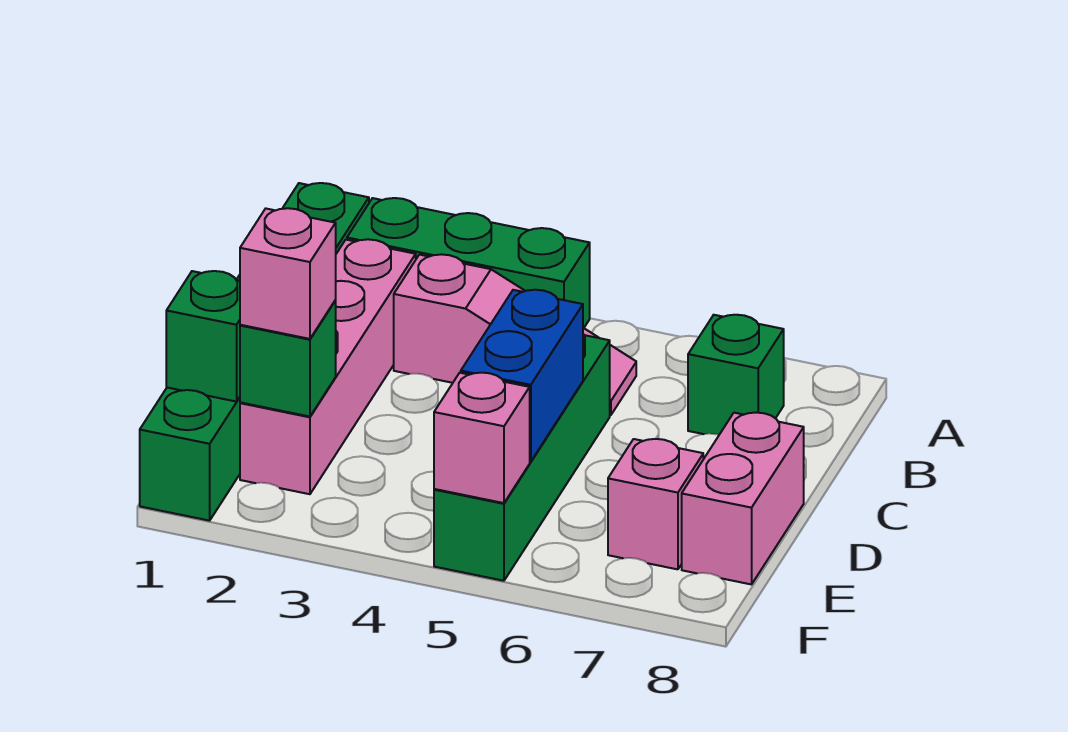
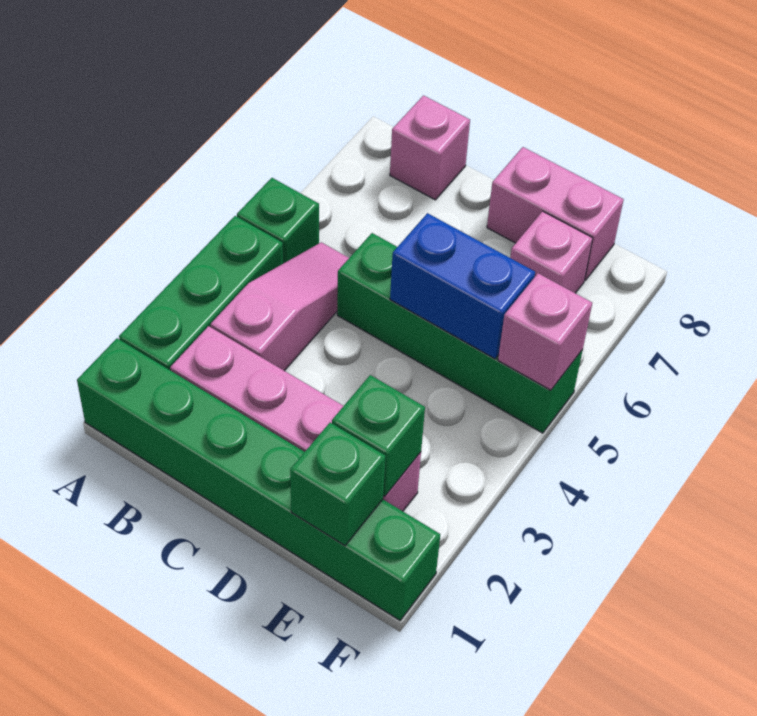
green brick B7 level 1 -> green brick A5 level 1
pink brick E2 level 3 -> pink brick B8 level 1

